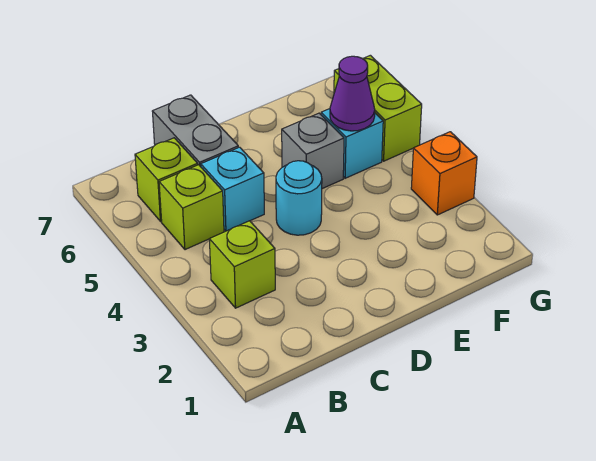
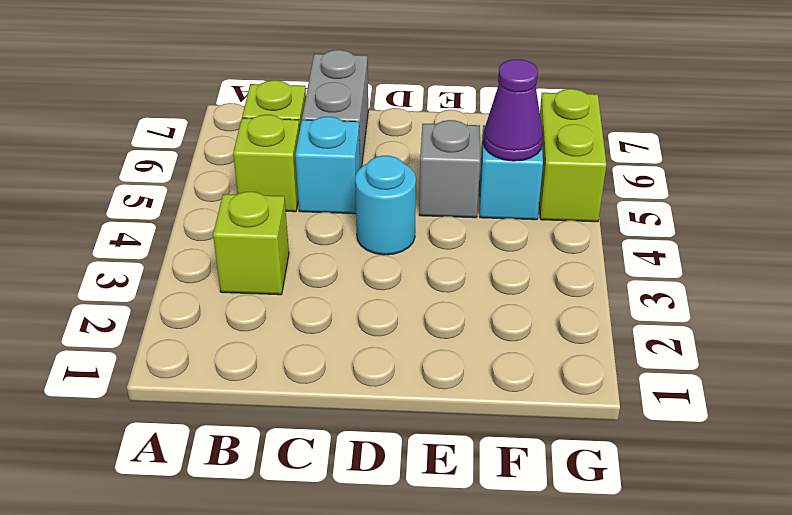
orange brick G3 level 1 -> none

